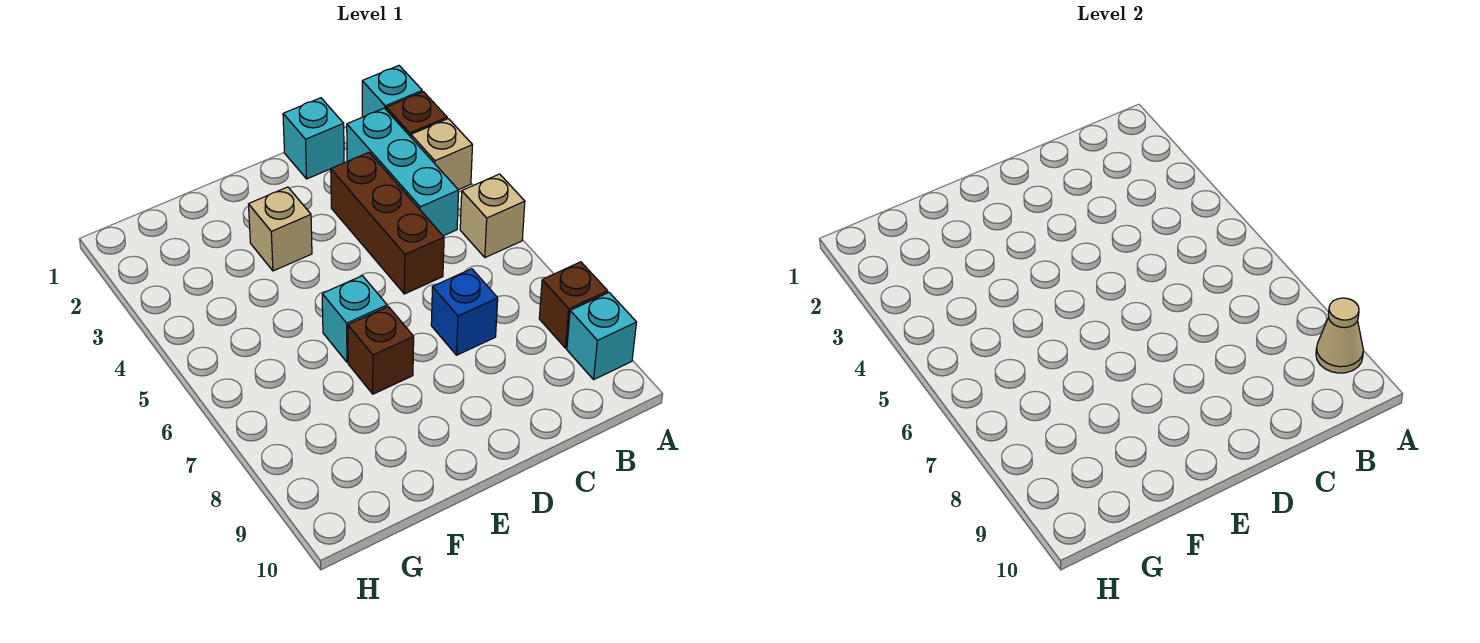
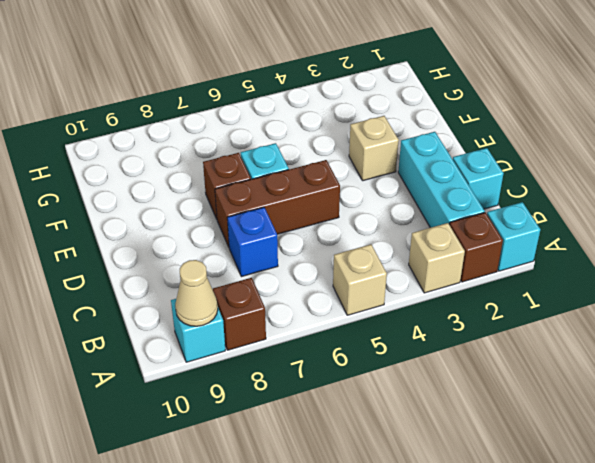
cyan brick B2:B4 level 1 -> cyan brick B2:D2 level 1
brown brick C3:C5 level 1 -> brown brick D5:D7 level 1

